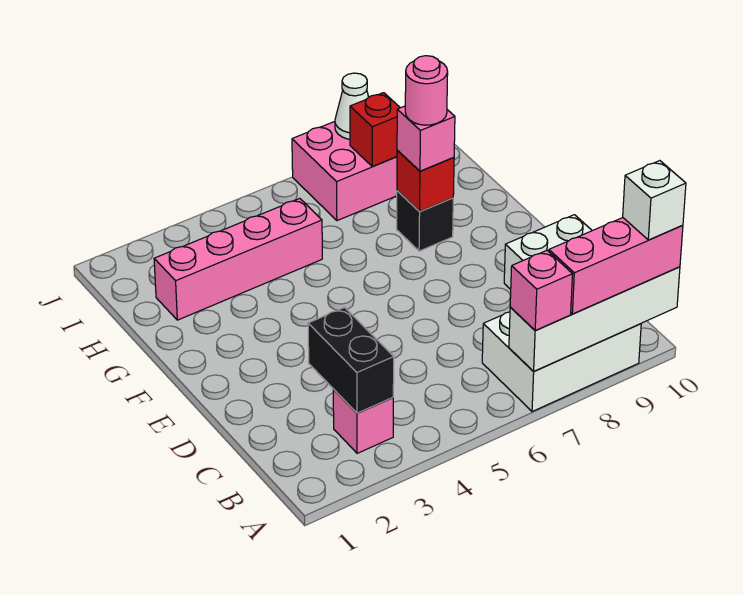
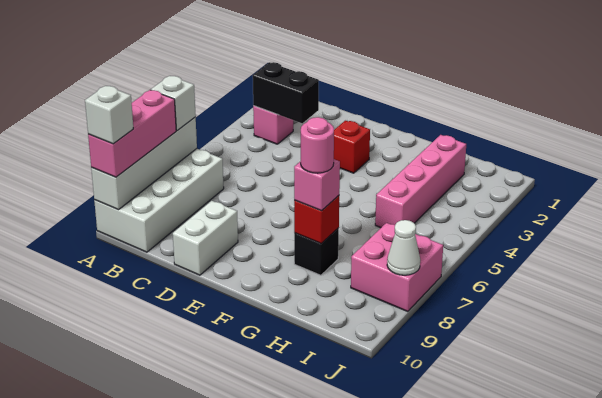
white brick A7:B9 level 1 -> white brick A7:B10 level 1
pink brick A7 level 3 -> white brick A7 level 3
red brick I8 level 2 -> red brick E3 level 1

